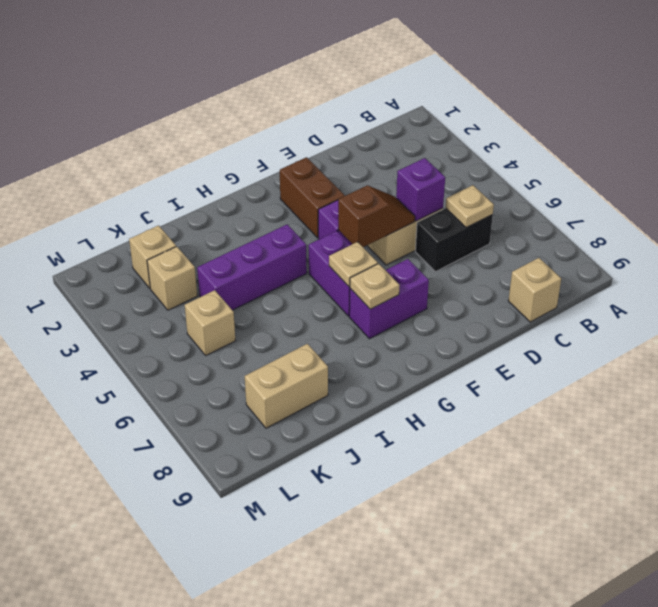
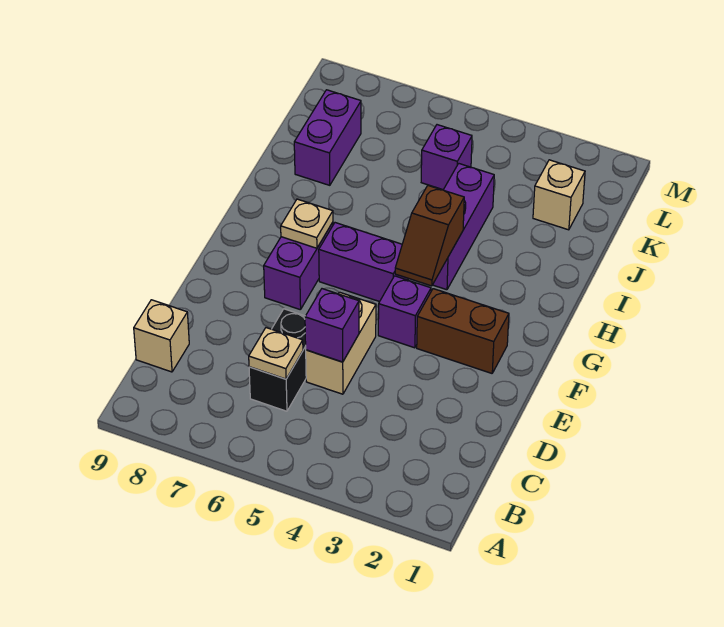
brown slope E5:F5 level 2 top F -> brown slope G4:H4 level 2 top H
tan plate G6 level 2 -> none
tan brick J8:K8 level 1 -> purple brick J8:K8 level 1
tan brick K3 level 1 -> none
tan brick K5 level 1 -> purple brick K5 level 1

